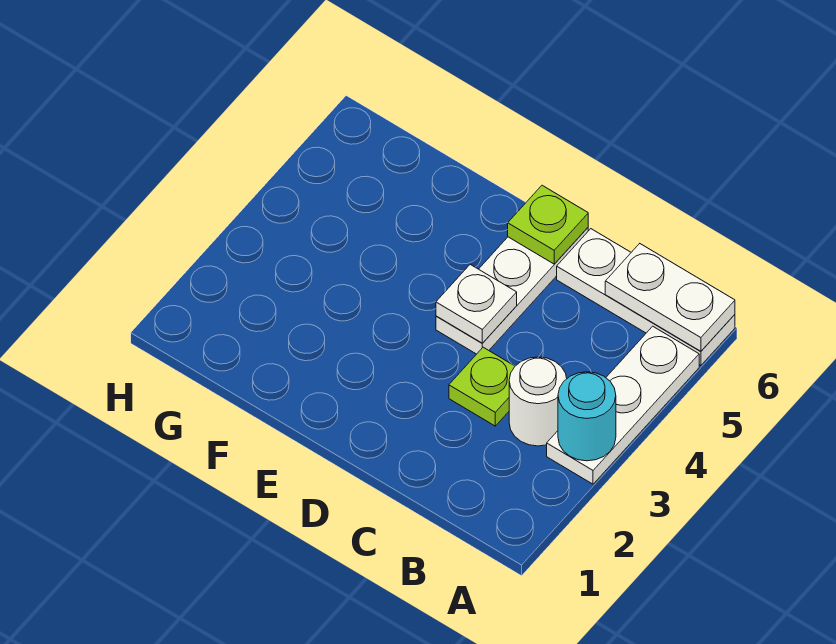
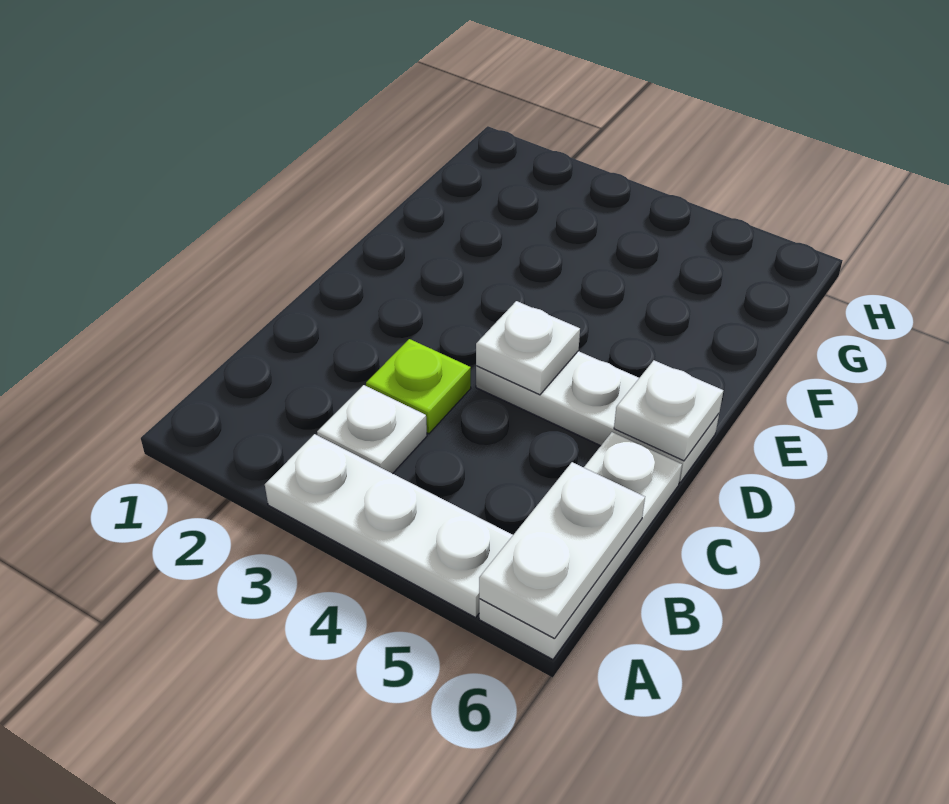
cyan round brick A3 level 2 -> none
white round brick B3 level 1 -> white plate B3 level 1
lime plate D6 level 2 -> white plate D6 level 2

